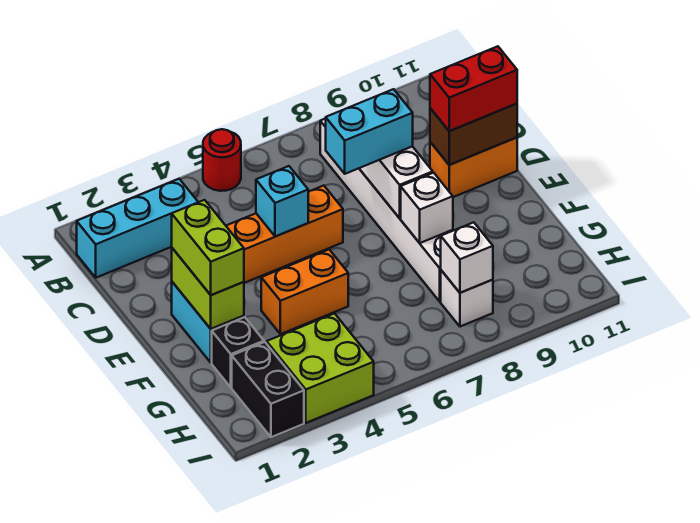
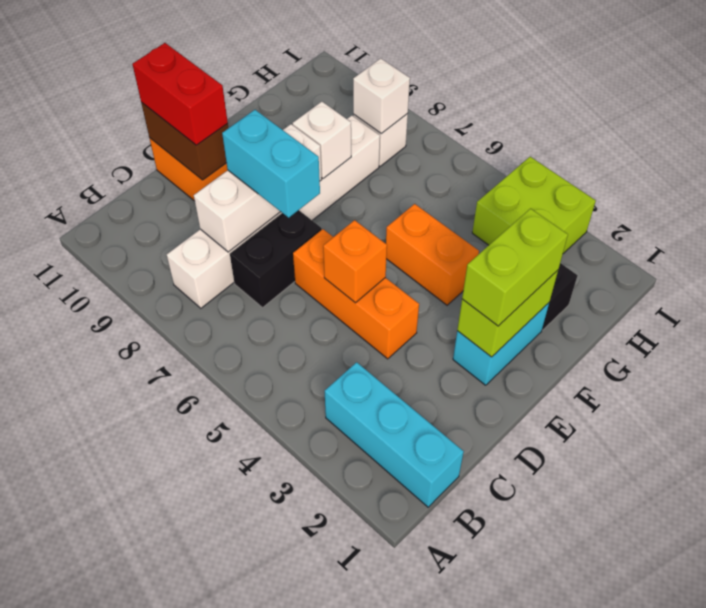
red round brick A5 level 1 -> none
cyan brick D5 level 2 -> orange brick D5 level 2
black brick H2:I2 level 1 -> black brick C7:D7 level 1

